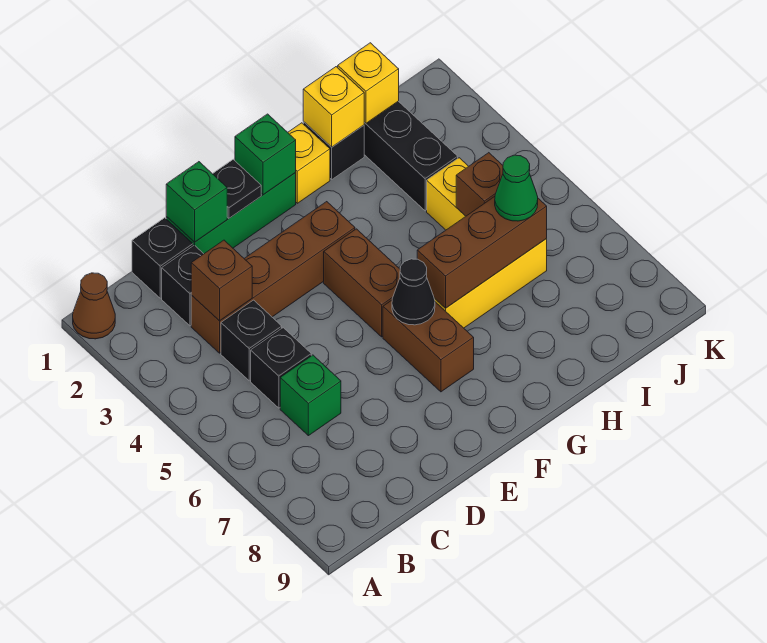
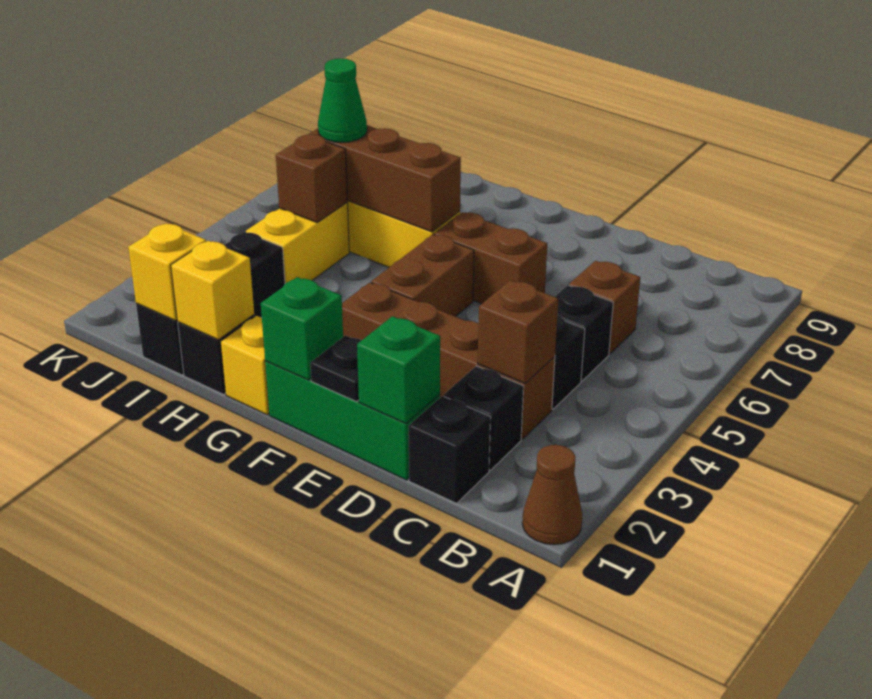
green brick C6 level 1 -> brown brick C6 level 1
brown brick F6:F7 level 1 -> brown brick E6:F6 level 1
black cone F6 level 2 -> none

